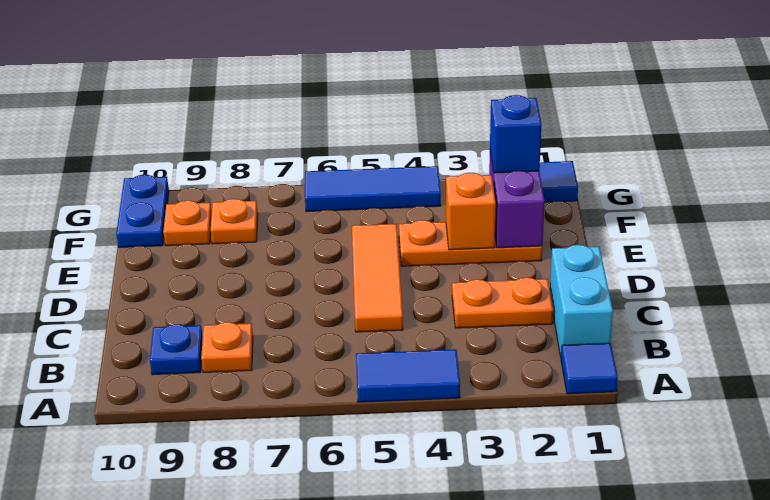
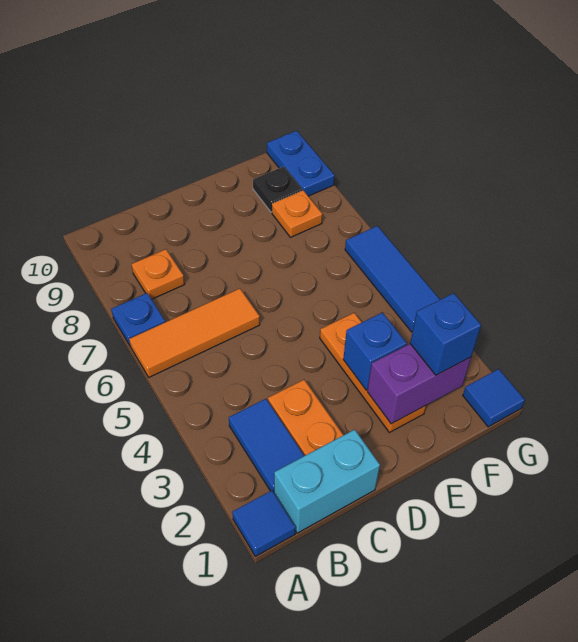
blue tile A4:A5 level 1 -> blue tile B2:B3 level 1
blue plate B9 level 1 -> blue plate A7 level 1
orange tile C5:E5 level 1 -> orange tile A6:C6 level 1
orange brick E3 level 2 -> blue brick E3 level 2
orange plate F9 level 1 -> black plate F9 level 1
blue plate F10:G10 level 1 -> blue plate G9:G10 level 1

